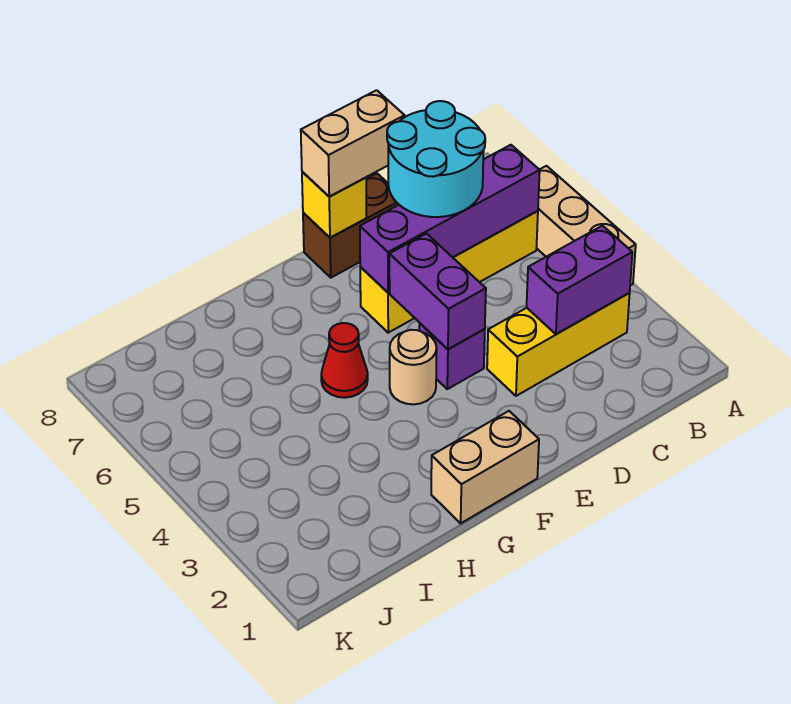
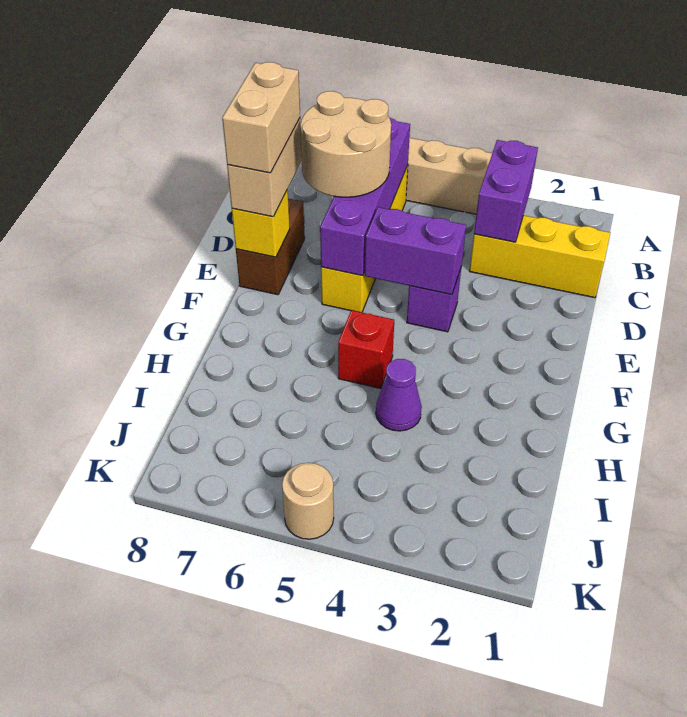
yellow brick B3:D3 level 1 -> yellow brick C1:C3 level 1
cyan round brick C6:D7 level 3 -> tan round brick C6:D7 level 3
tan brick F1:G1 level 1 -> tan brick D8:E8 level 4
tan round brick F4 level 1 -> tan round brick K5 level 1
red cone G5 level 1 -> red brick G5 level 1
none -> purple cone H4 level 1

